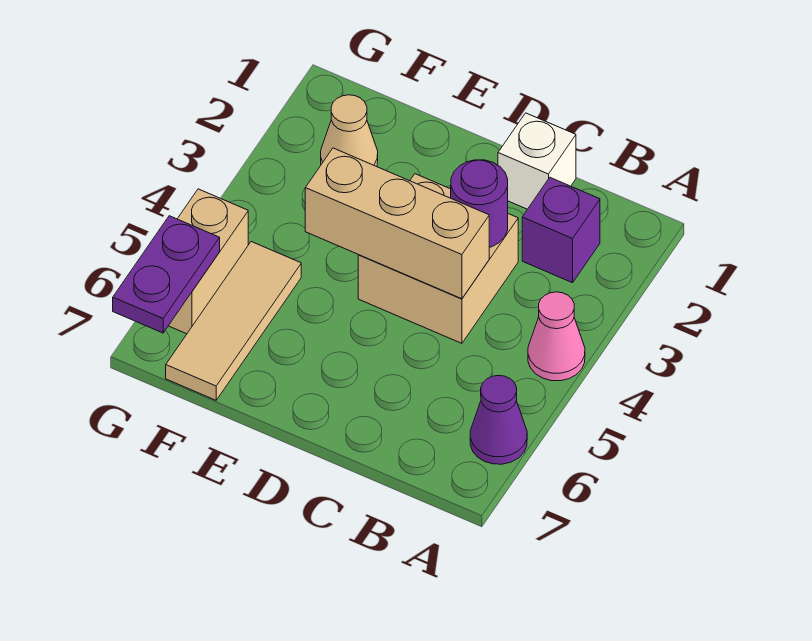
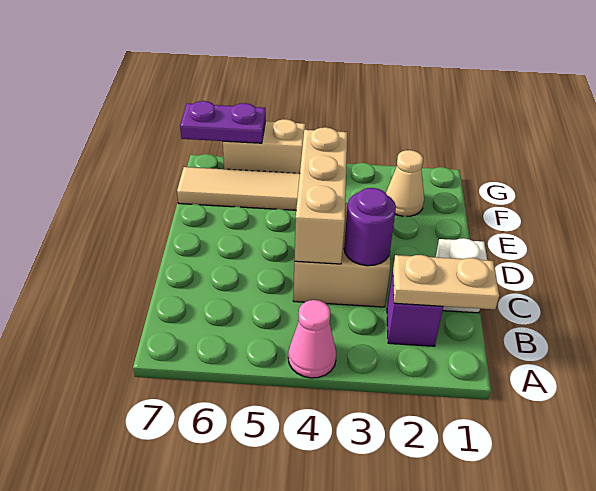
purple cone A6 level 1 -> none
none -> tan plate B1:B2 level 2

